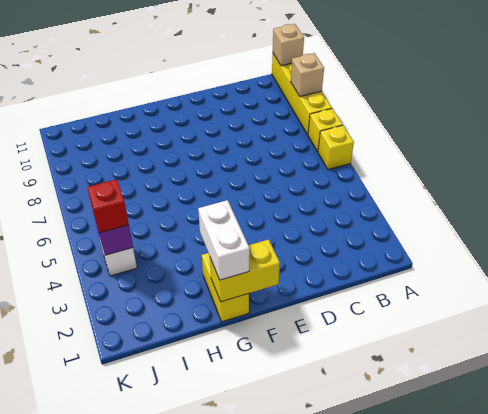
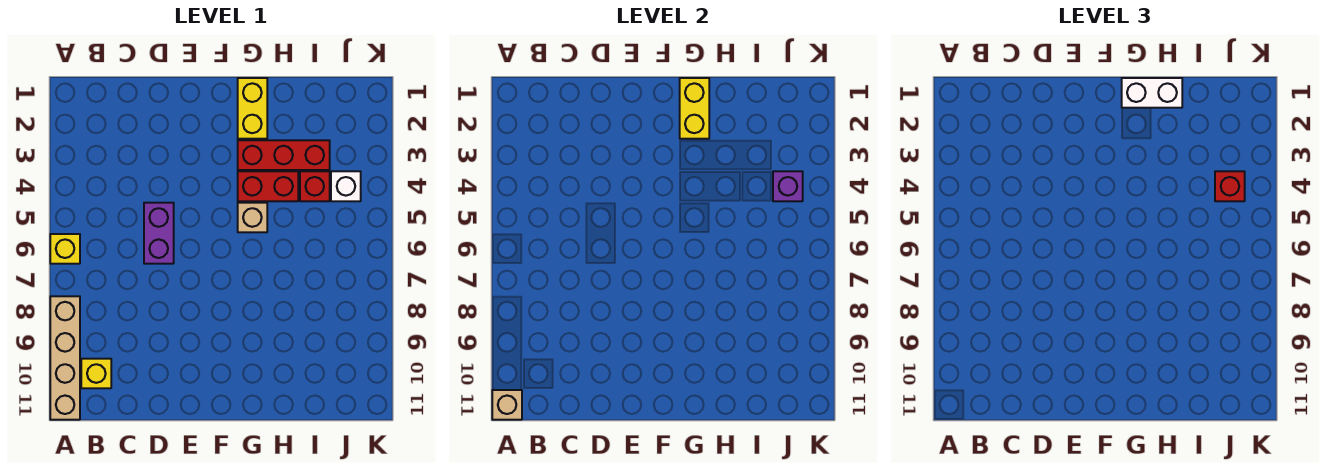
yellow brick A7 level 1 -> yellow brick B10 level 1
yellow brick A8:A11 level 1 -> tan brick A8:A11 level 1
tan brick A9 level 2 -> tan brick G5 level 1
none -> purple brick D5:D6 level 1
yellow brick F1:G1 level 2 -> yellow brick G1:G2 level 2
white brick G1:G2 level 3 -> white brick G1:H1 level 3
none -> red brick G3:I3 level 1
none -> red brick G4:H4 level 1
none -> red brick I4 level 1

